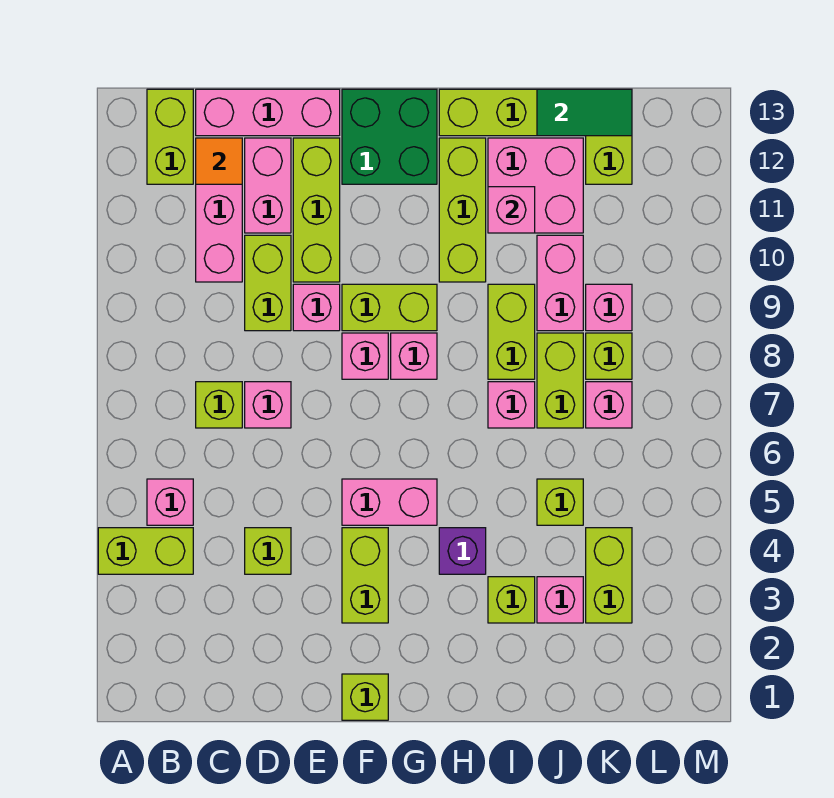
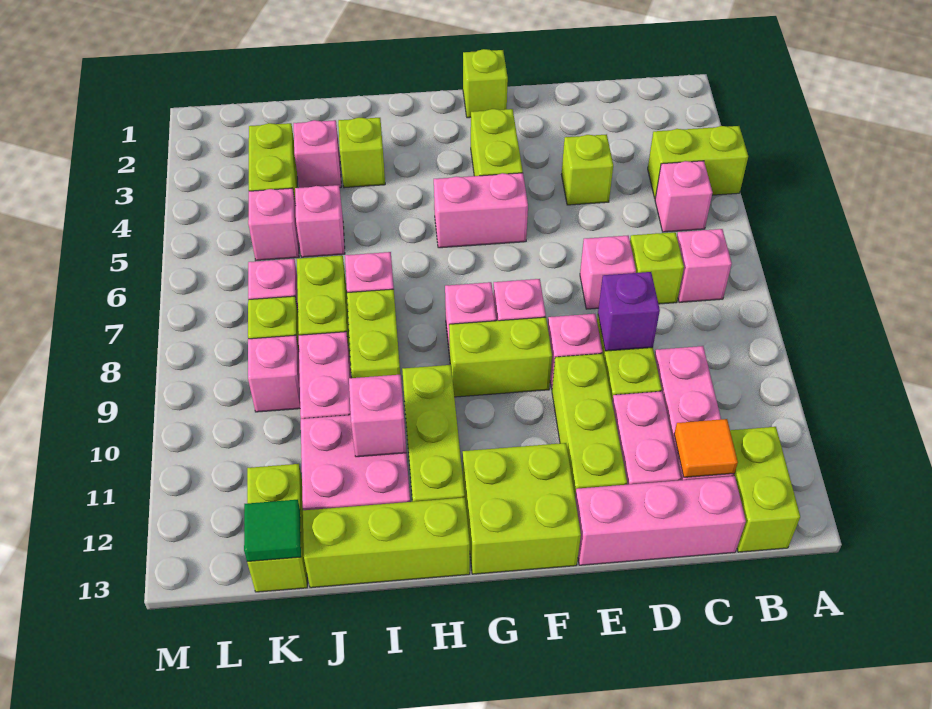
none -> pink brick B7 level 1
green brick F12:G13 level 1 -> lime brick F12:G13 level 1
purple brick H4 level 1 -> purple brick D9 level 2
lime brick J5 level 1 -> pink brick J5 level 1
green tile J13:K13 level 2 -> green tile K13 level 2
none -> pink brick K5 level 1

